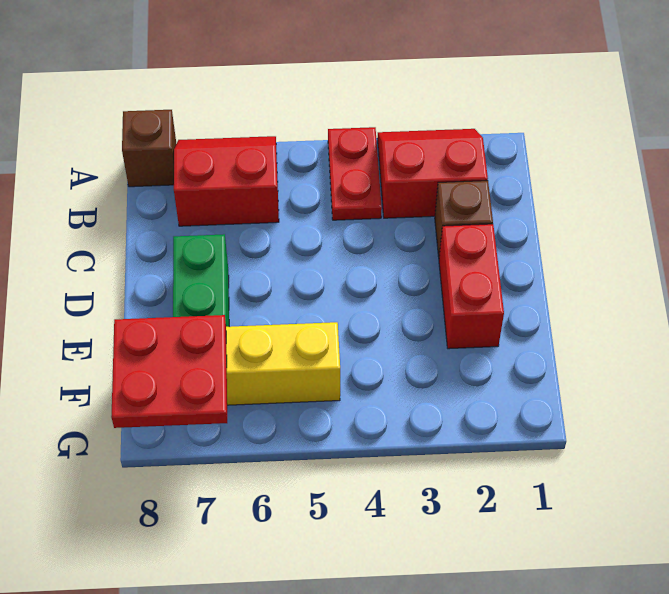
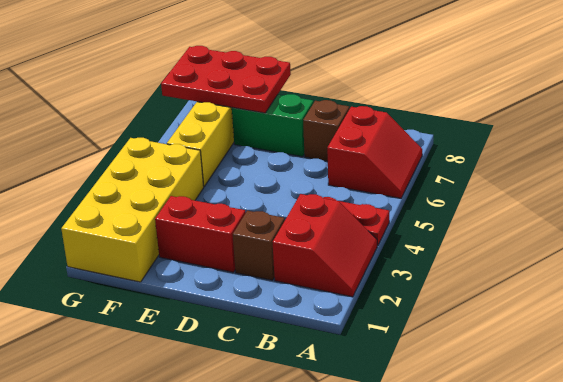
brown brick A8 level 1 -> brown brick C7 level 1
none -> yellow brick F1:G4 level 1
red plate F7:G8 level 2 -> red plate E7:G8 level 2

